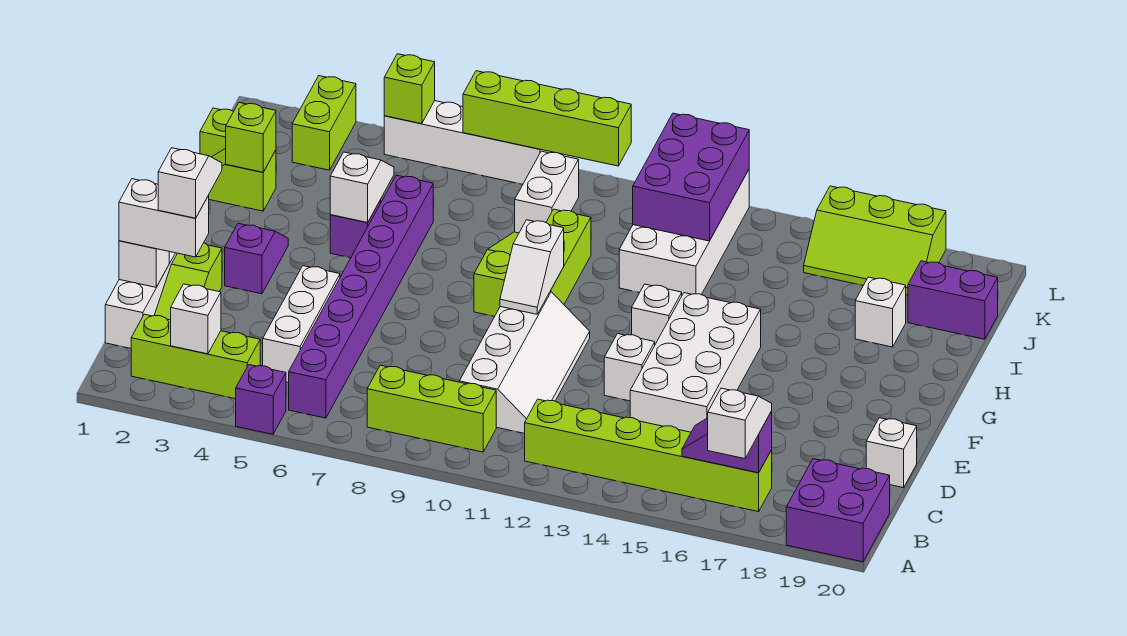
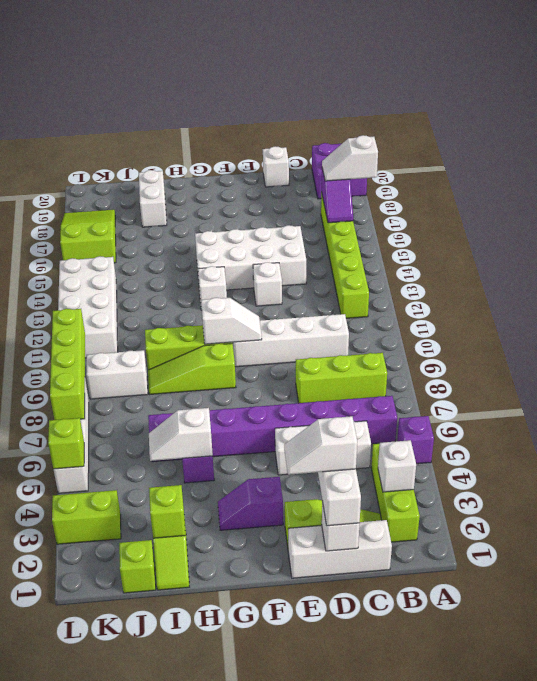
lime brick B8:B10 level 1 -> lime brick B8:D8 level 1
white brick I12:L13 level 1 -> white brick K11:L14 level 1
white brick I18 level 1 -> white brick I18:I19 level 1
purple brick J12:L13 level 2 -> none
purple brick J19:J20 level 1 -> none
lime slope K16:L18 level 1 top L -> lime slope K16:L18 level 1 top 16

